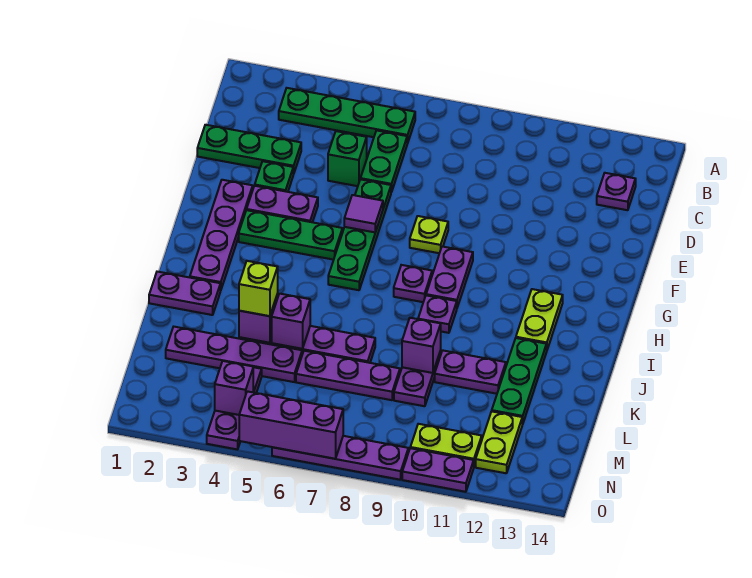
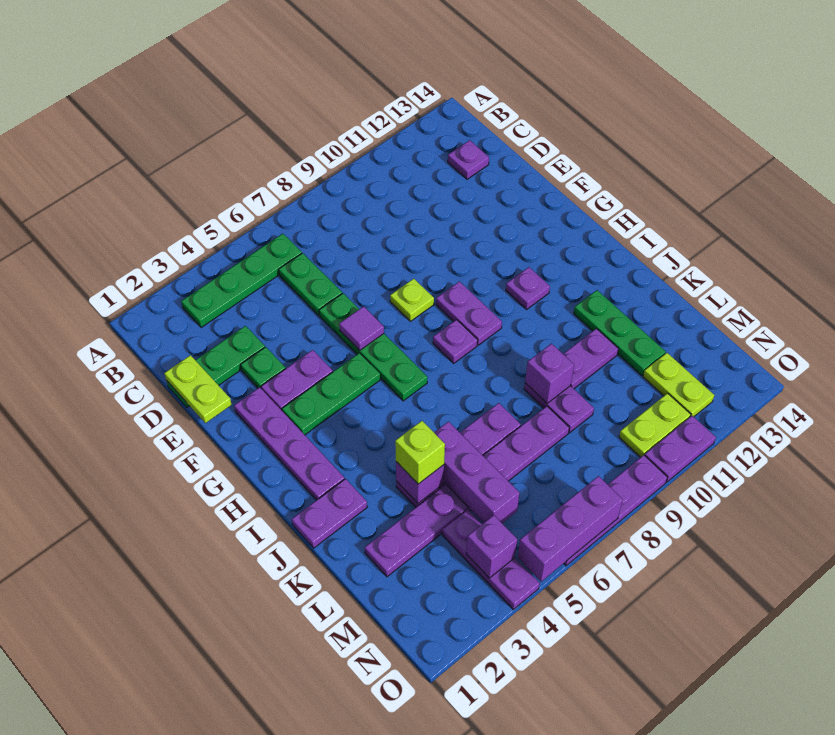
green brick D5 level 1 -> none
lime plate H12:I12 level 1 -> lime plate D1:E1 level 2
purple plate I9 level 1 -> purple plate H11 level 1
purple brick K5 level 2 -> purple brick K5:M5 level 2

